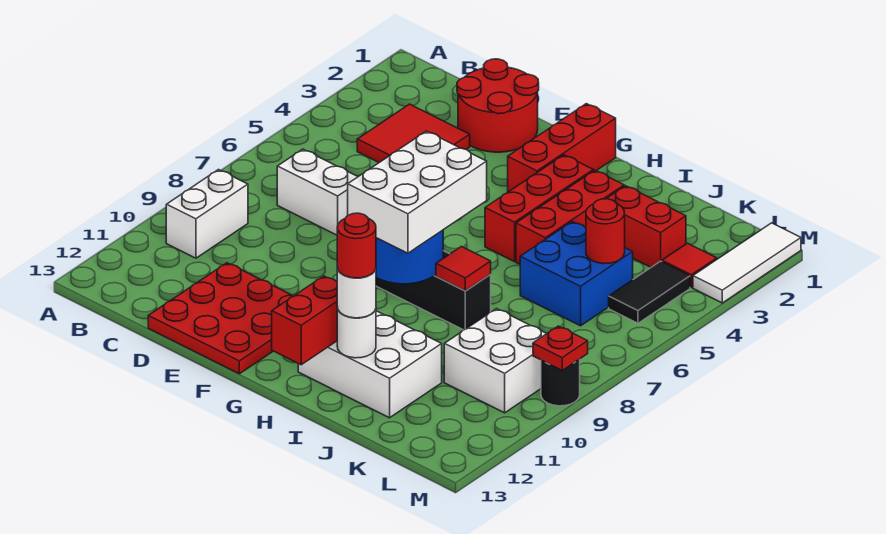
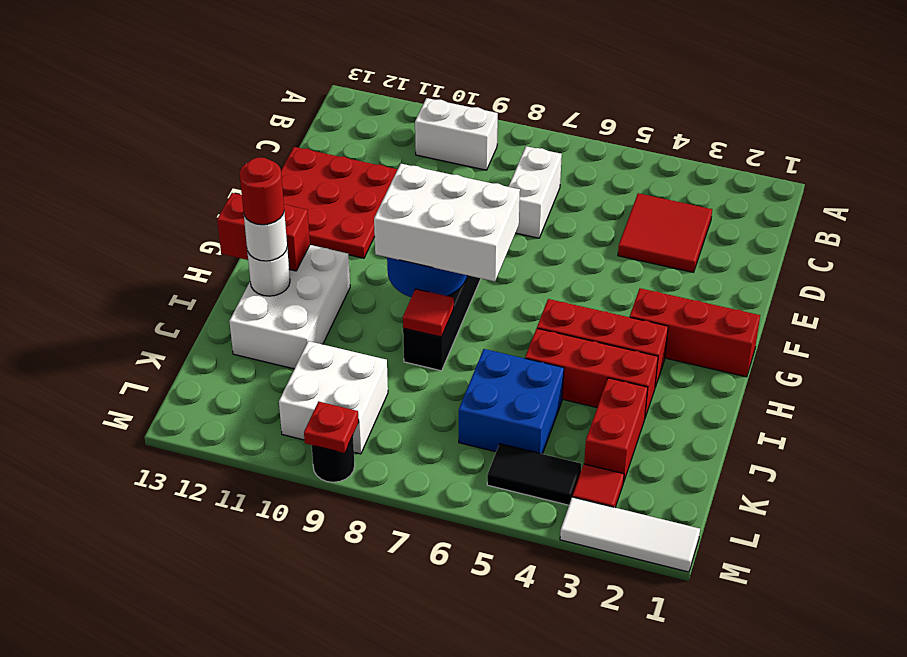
red round brick D1:E2 level 1 -> none
red round brick K5 level 2 -> none

